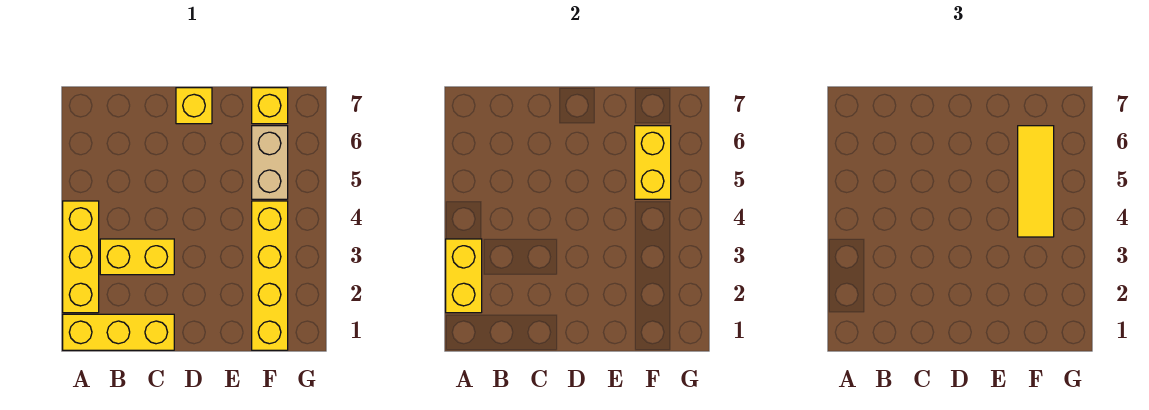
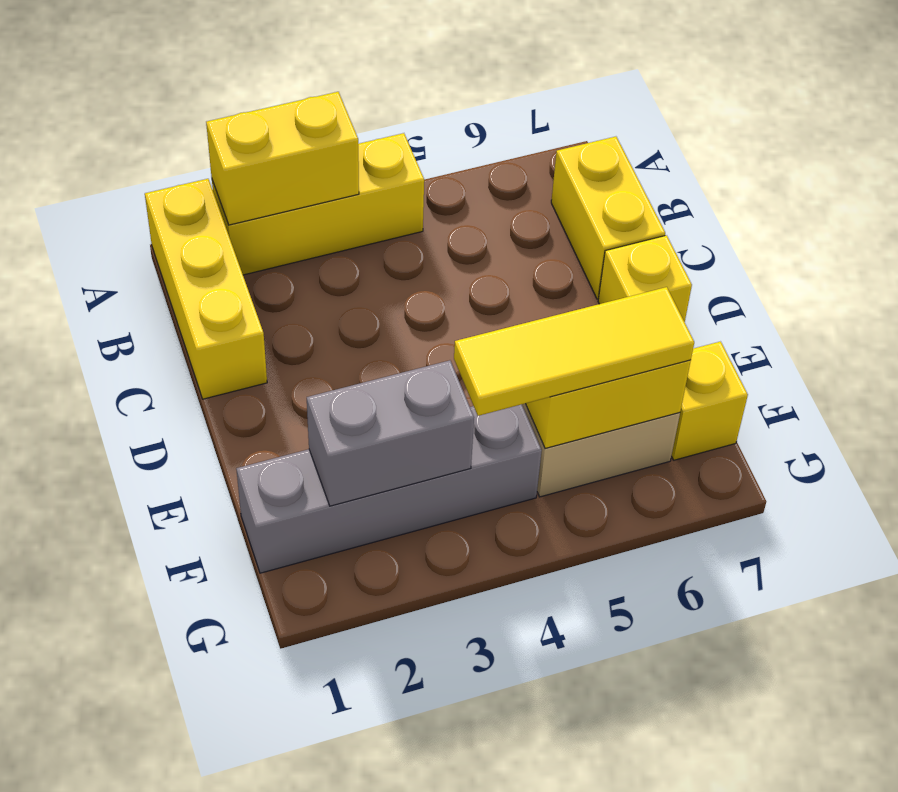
yellow brick B3:C3 level 1 -> yellow brick B7:C7 level 1
yellow brick F1:F4 level 1 -> grey brick F1:F4 level 1
none -> grey brick F2:F3 level 2

